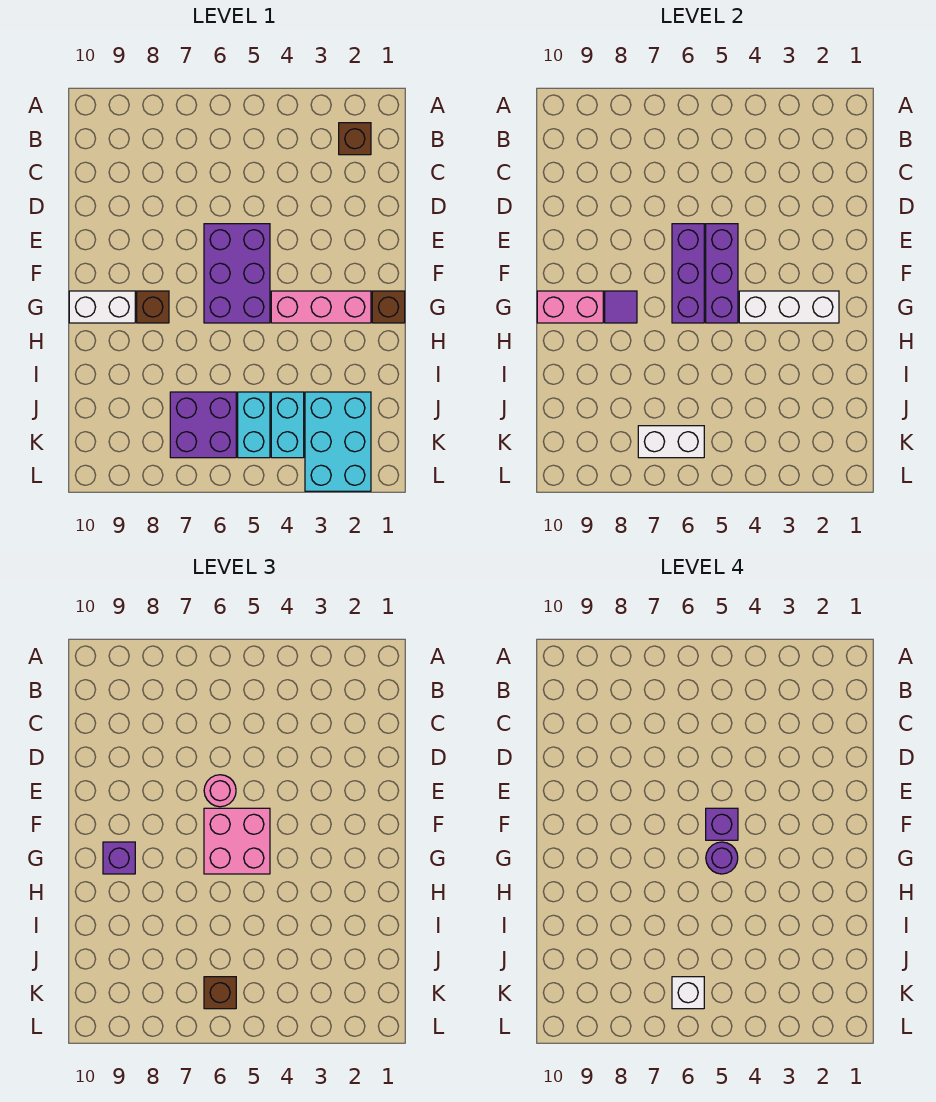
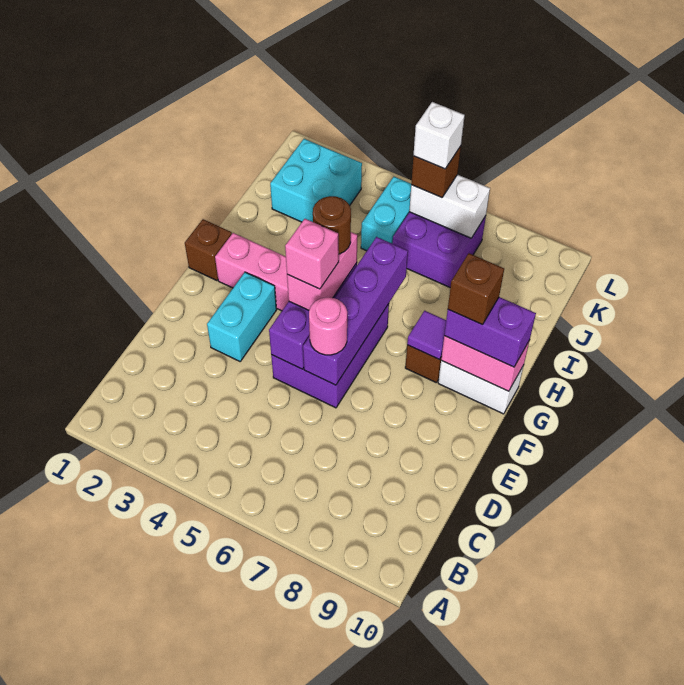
brown brick B2 level 1 -> brown brick G9 level 4
purple brick E6:G6 level 2 -> purple brick E6:H6 level 2
pink brick F5:G6 level 3 -> pink brick F5:G5 level 3
purple brick F5 level 4 -> pink brick F5 level 4
white brick G2:G4 level 2 -> none
purple round brick G5 level 4 -> brown round brick G5 level 4
purple brick G9 level 3 -> purple brick G9:G10 level 3
cyan brick J2:L3 level 1 -> cyan brick J2:K3 level 1
cyan brick J4:K4 level 1 -> cyan brick E3:F3 level 1

